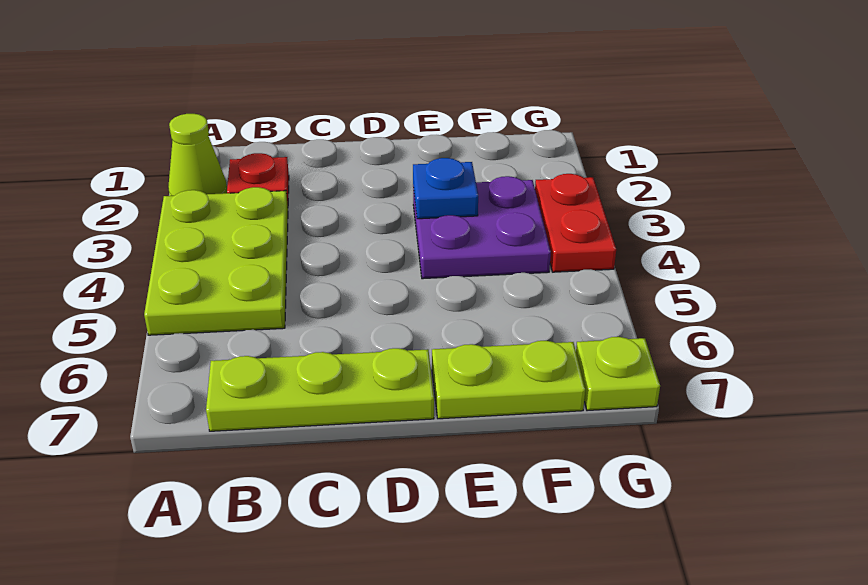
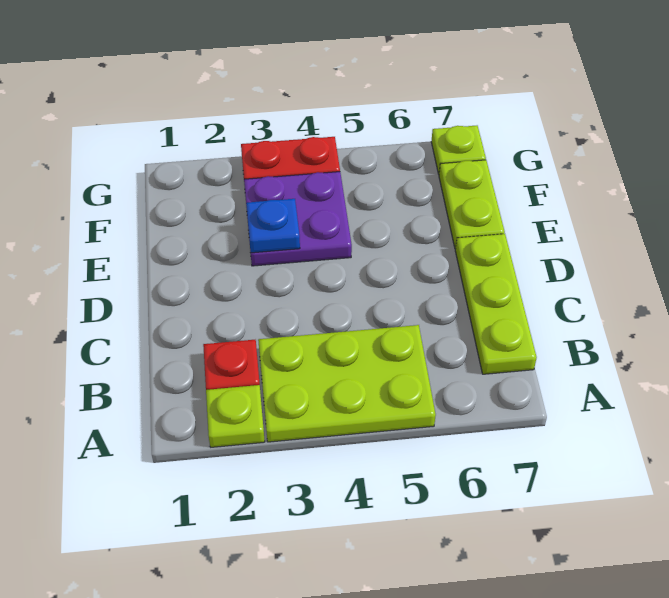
lime cone A2 level 1 -> lime plate A2 level 1

